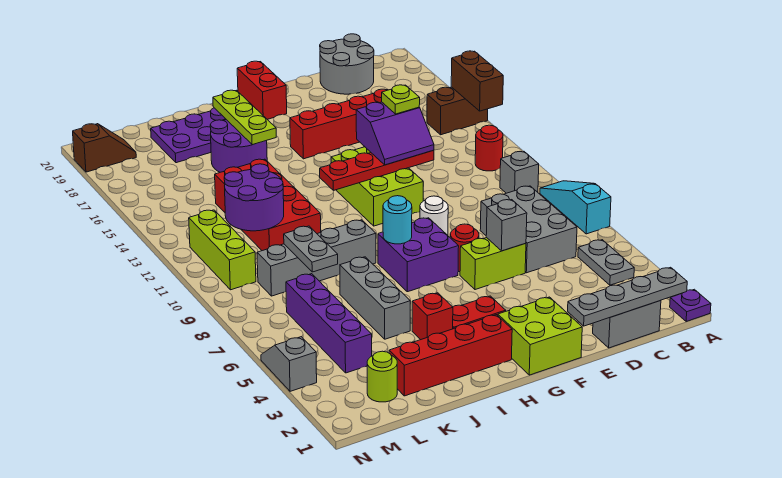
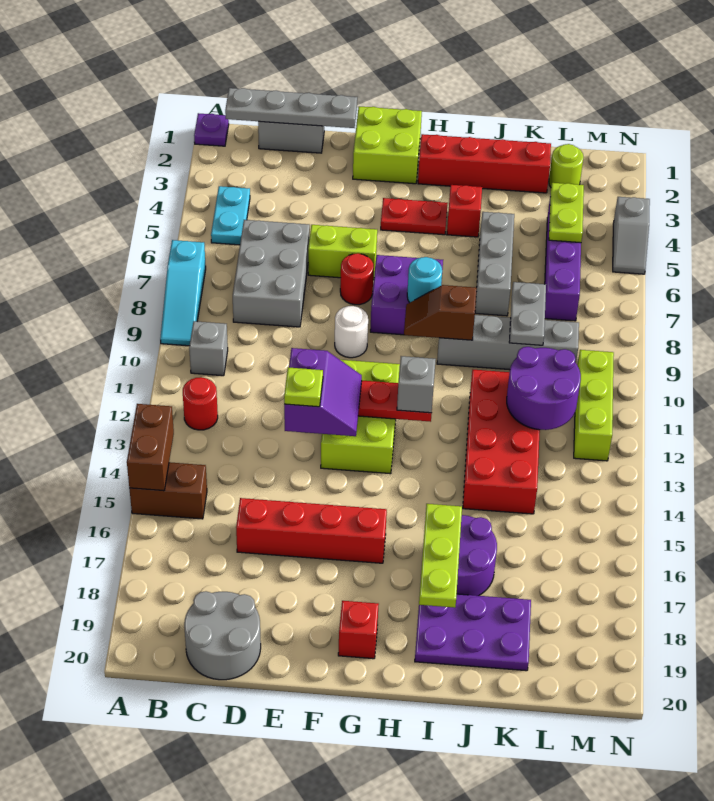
grey plate B4:B5 level 1 -> cyan plate B4:B5 level 1
grey brick E6 level 2 -> grey brick H12 level 3
purple slope E12:F13 level 3 top 13 -> purple slope E12:F13 level 3 top E
red brick G19:G20 level 1 -> red brick G19 level 1
none -> lime plate L4:L5 level 2
brown slope M19:N19 level 1 top N -> brown slope H9:I9 level 2 top I

